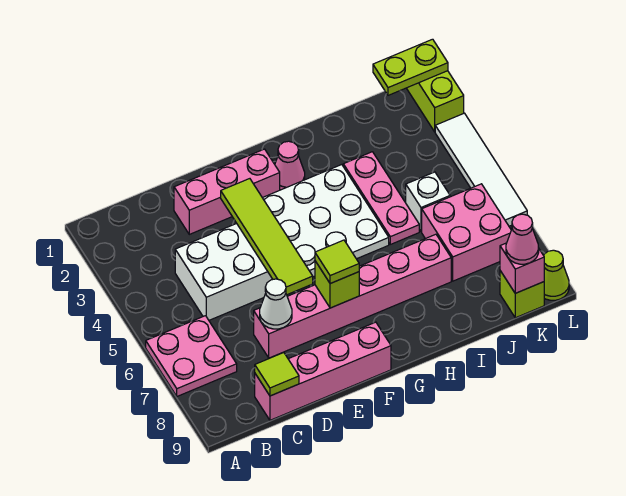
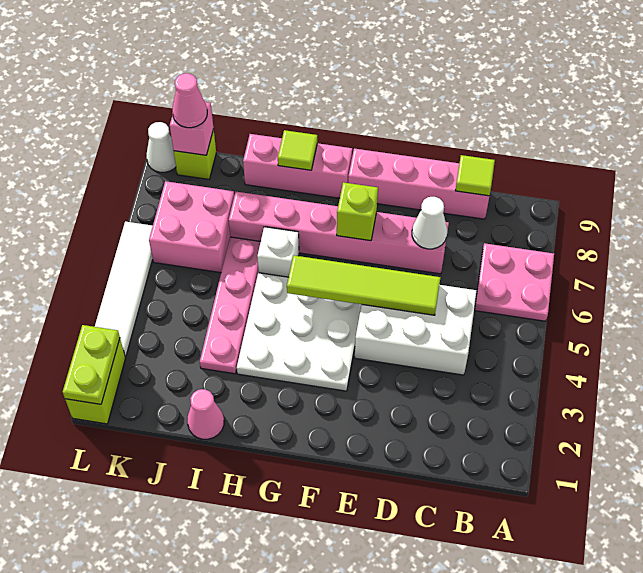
pink brick D2:F2 level 1 -> pink brick G9:I9 level 1
lime tile E3:E6 level 2 -> lime tile D5:G5 level 2
lime tile F7 level 3 -> lime tile H9 level 2
pink cone G2 level 1 -> pink cone I1 level 1
pink plate I3:I5 level 1 -> pink plate I3:I6 level 1
white brick J5 level 1 -> white brick H6 level 1
lime plate K1:L1 level 2 -> lime plate L1:L2 level 2
lime cone L9 level 1 -> white cone L9 level 1

